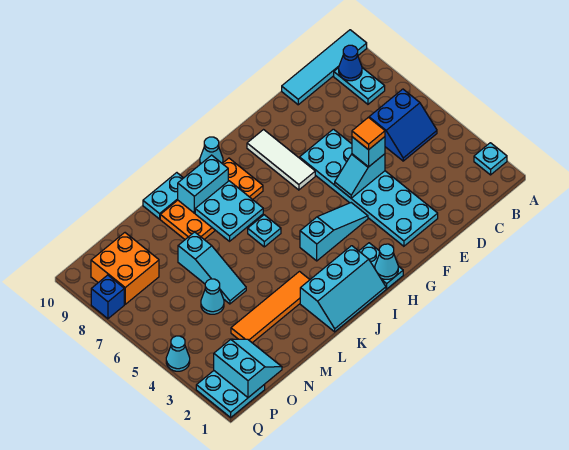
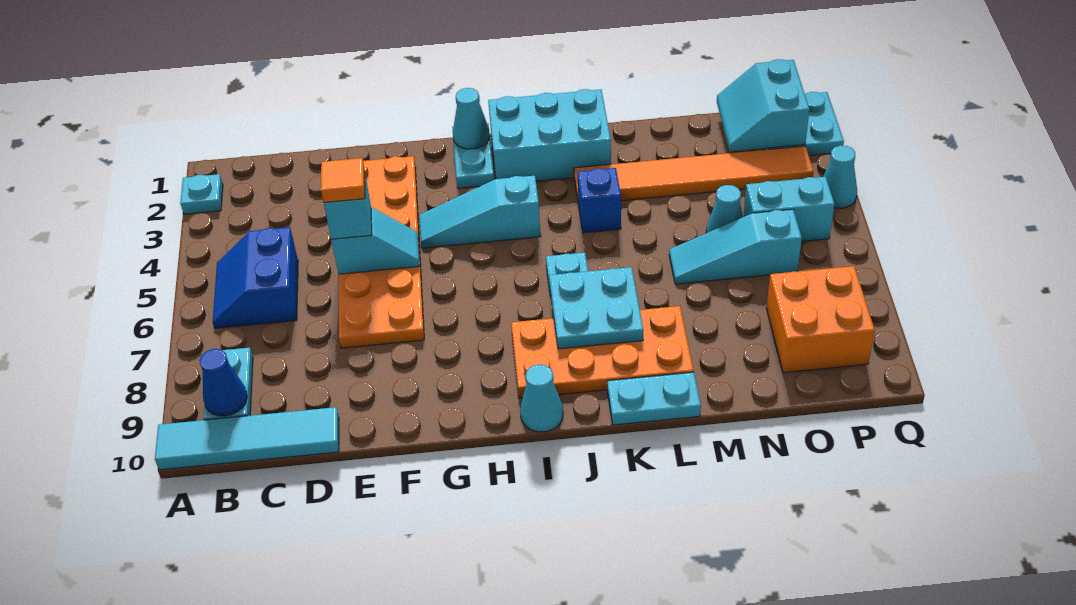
blue slope B5:C6 level 1 top 6 -> blue slope B5:C6 level 1 top C
cyan plate E2:F7 level 1 -> orange plate E2:F7 level 1
white tile G7:G9 level 1 -> none
cyan slope I1:K2 level 1 top 2 -> cyan brick I1:K2 level 1
cyan brick J9:K9 level 2 -> cyan brick O5:P5 level 1
orange tile K3:N3 level 1 -> orange tile K3:P3 level 1
cyan slope M5:M7 level 1 top 7 -> cyan slope M6:O6 level 1 top O
blue brick Q8 level 1 -> blue brick K4 level 1

